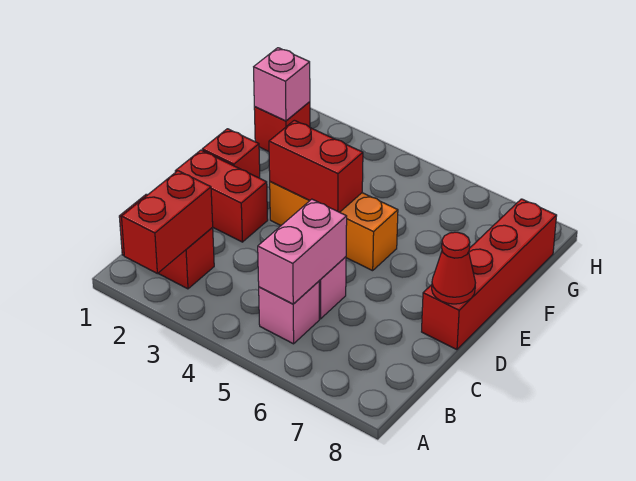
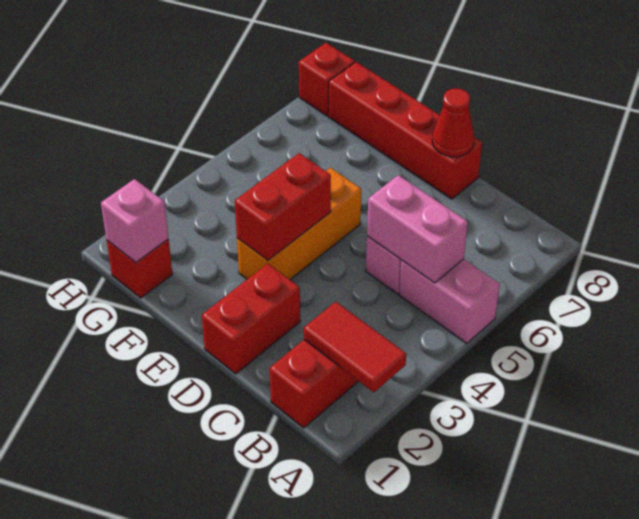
red brick A2:B2 level 2 -> red tile A2:B2 level 2
pink brick B5 level 1 -> pink brick A5:B5 level 1
red brick E1 level 1 -> red brick H8 level 1

